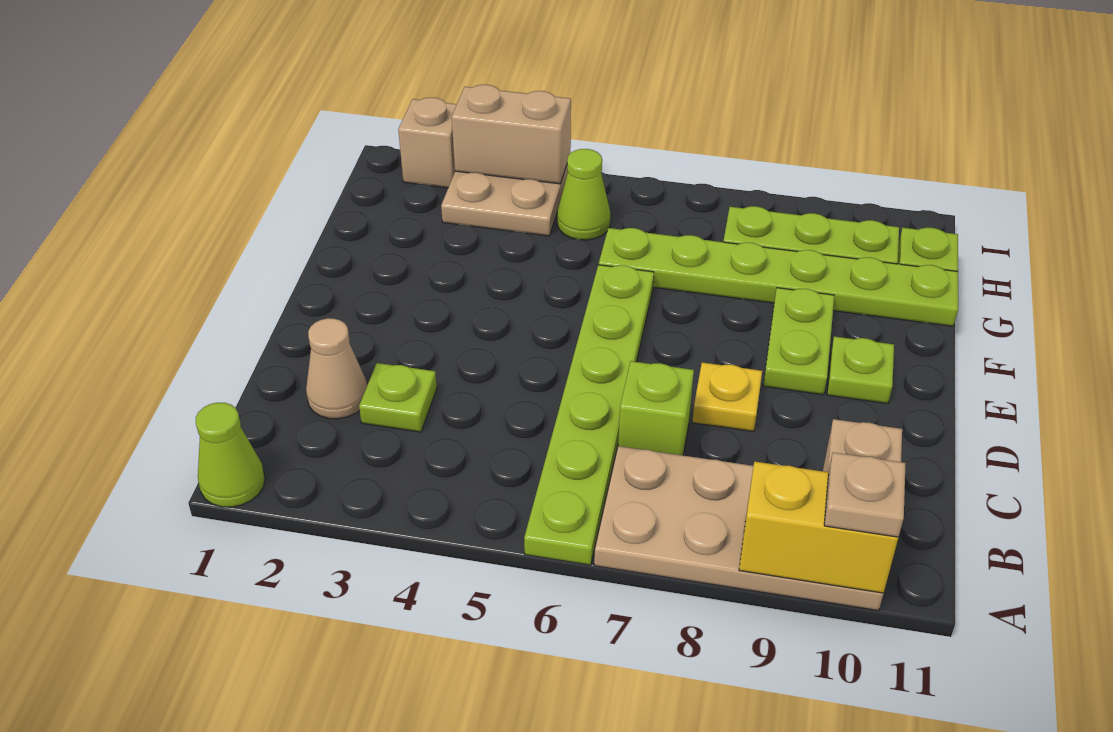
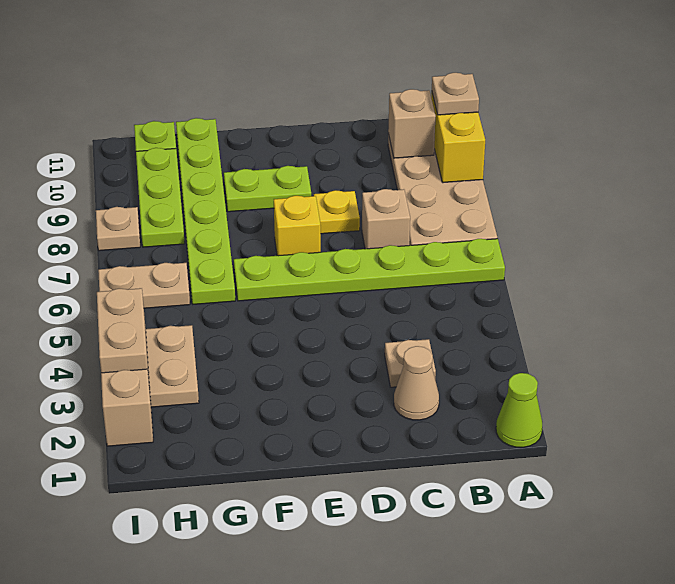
lime plate C3 level 1 -> tan plate C3 level 1
lime brick C7 level 1 -> tan brick C7 level 1
none -> yellow brick E7 level 1
lime plate E10 level 1 -> none
lime cone H5 level 1 -> none
none -> tan plate H6:I6 level 1
none -> tan plate I8 level 1

